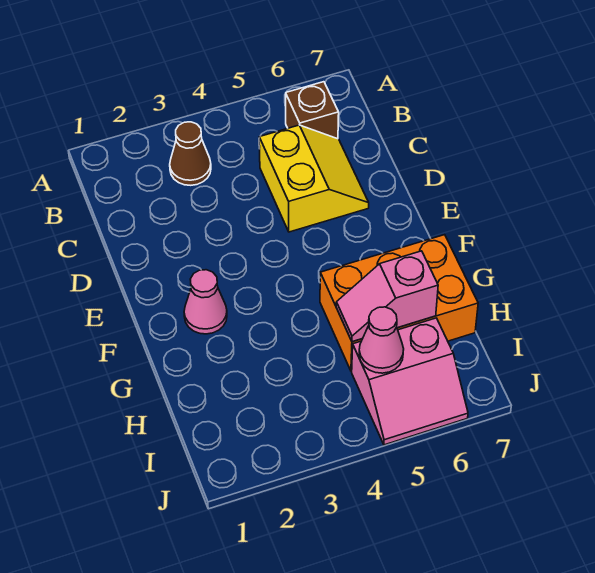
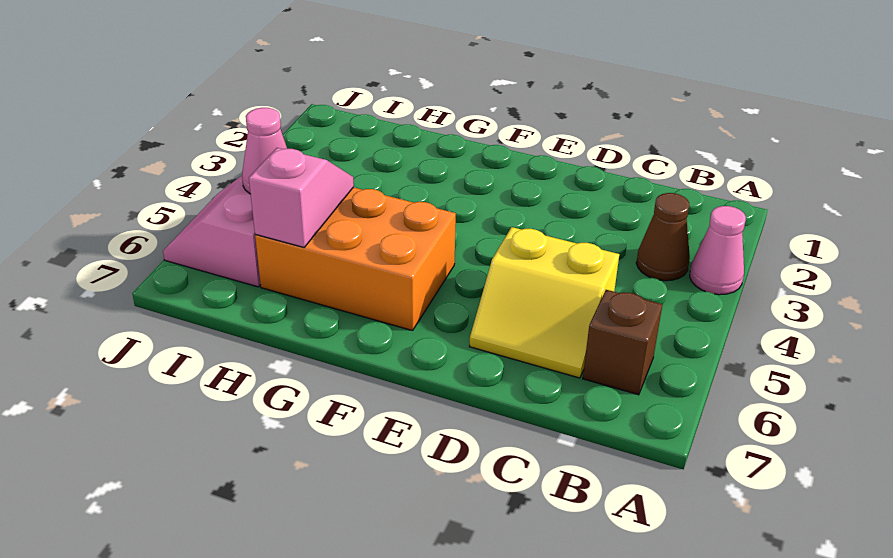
pink cone F2 level 1 -> pink cone A3 level 1
orange brick G5:H7 level 1 -> orange brick F5:H6 level 1

